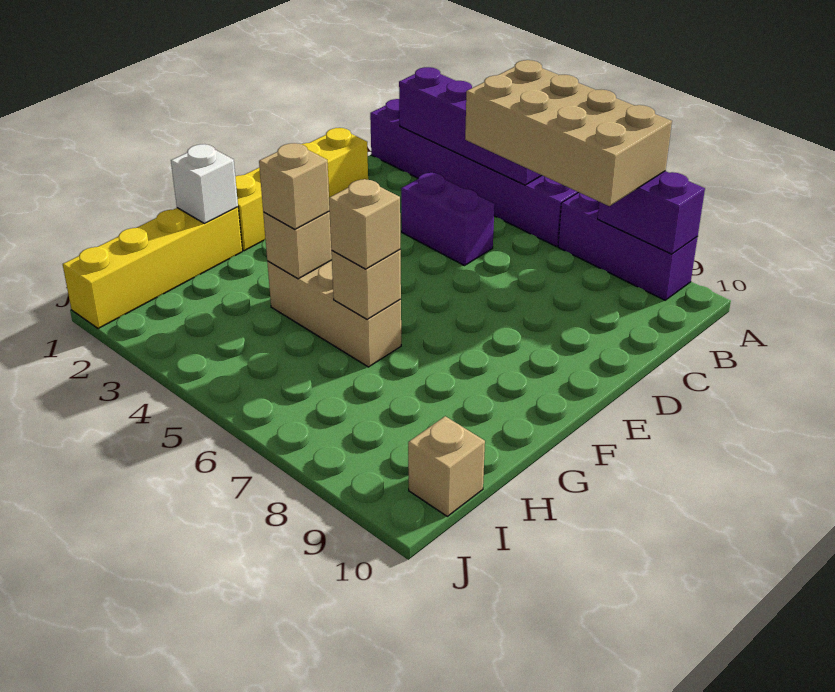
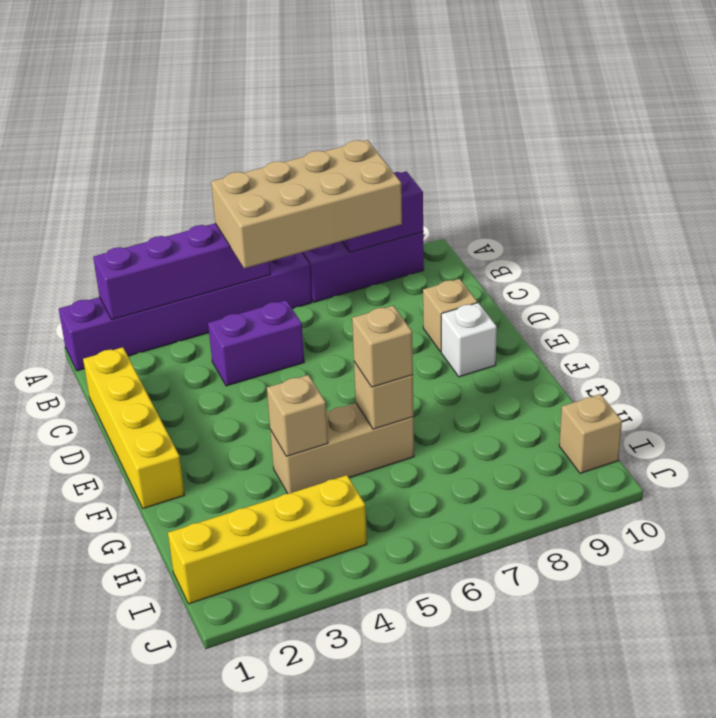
yellow brick G1:J1 level 1 -> yellow brick I1:I4 level 1
white brick G1 level 2 -> white brick E9 level 1
tan brick G4 level 3 -> tan brick D9 level 1

